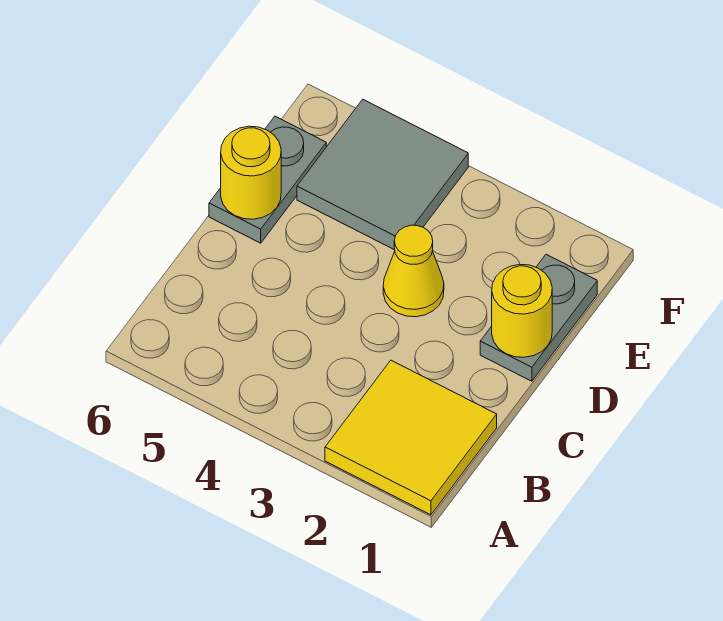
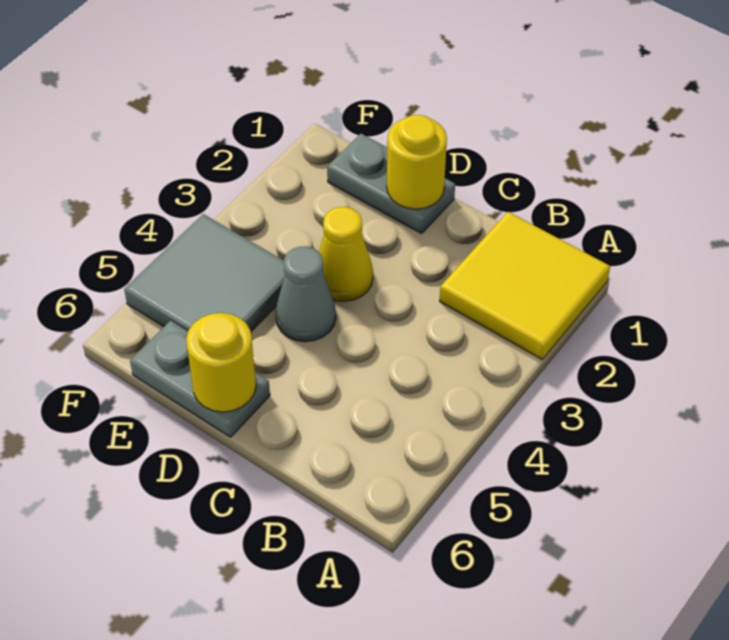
none -> grey cone D4 level 1

